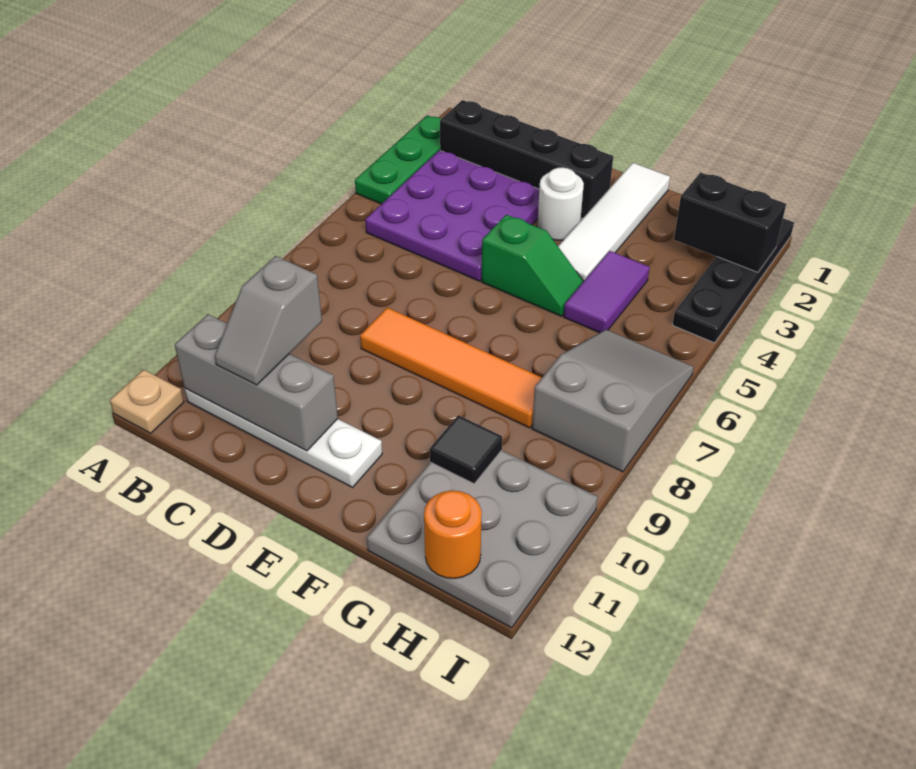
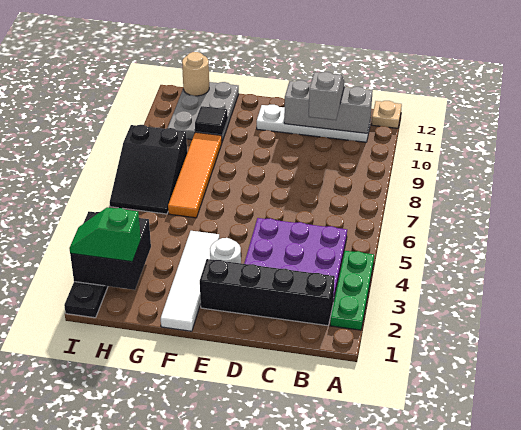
orange tile D8:G8 level 1 -> orange tile G6:G9 level 1
green slope E5:F5 level 1 top E -> green slope H2:I2 level 3 top H
purple tile G4:G5 level 1 -> none
grey plate G10:I12 level 1 -> grey plate G10:H12 level 1
black brick H2:I2 level 2 -> black brick H2:I3 level 2
grey slope H6:I8 level 1 top 8 -> black slope H6:I8 level 1 top 8
orange round brick H12 level 2 -> tan round brick H12 level 2

